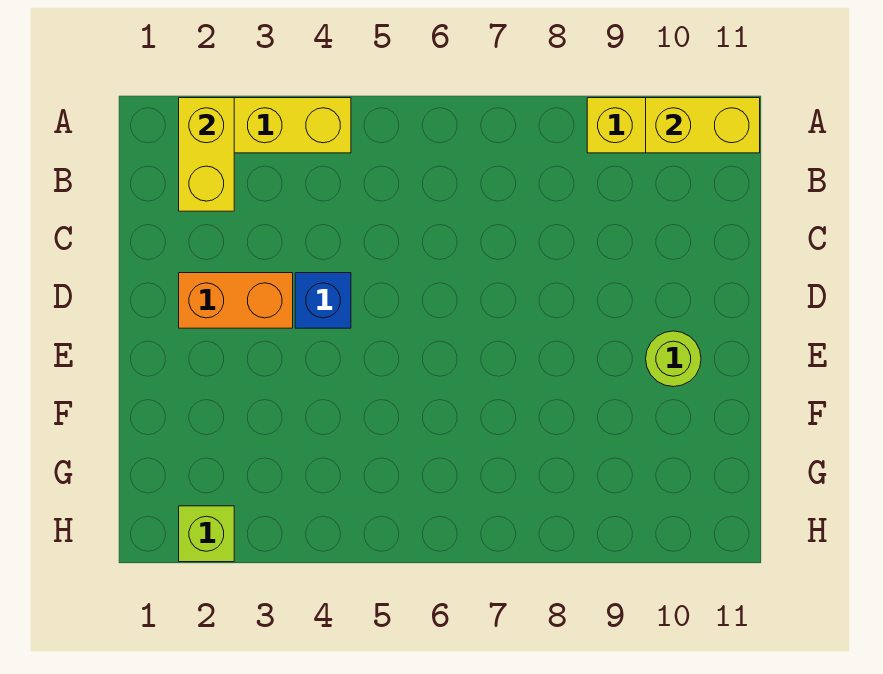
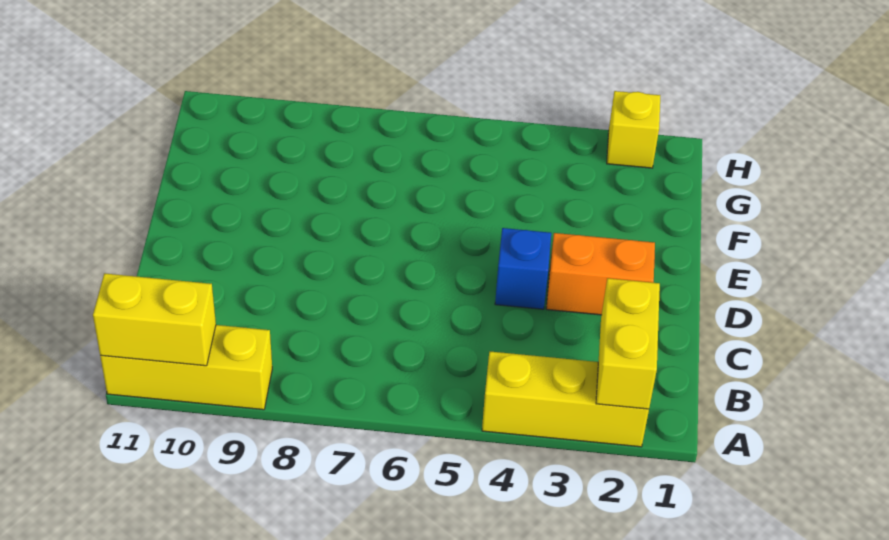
lime round brick E10 level 1 -> none
lime brick H2 level 1 -> yellow brick H2 level 1

